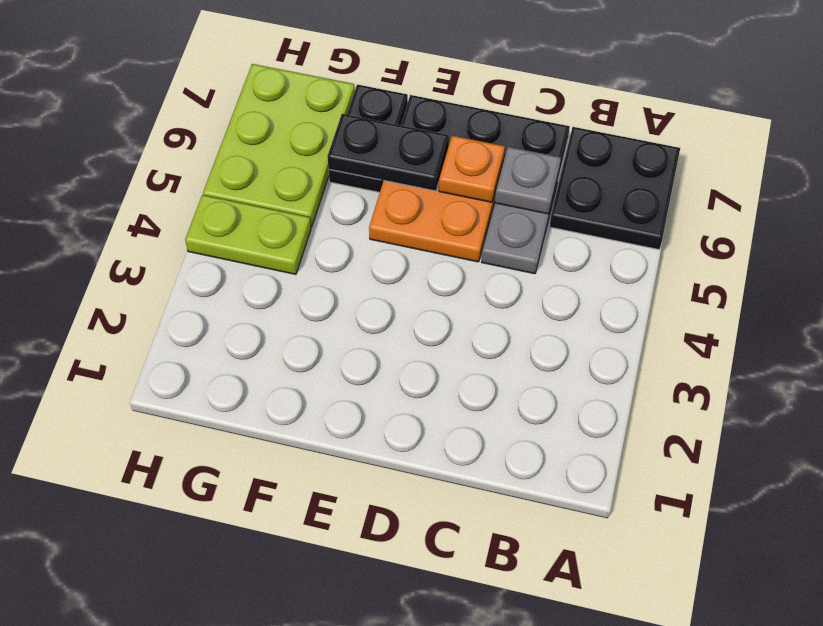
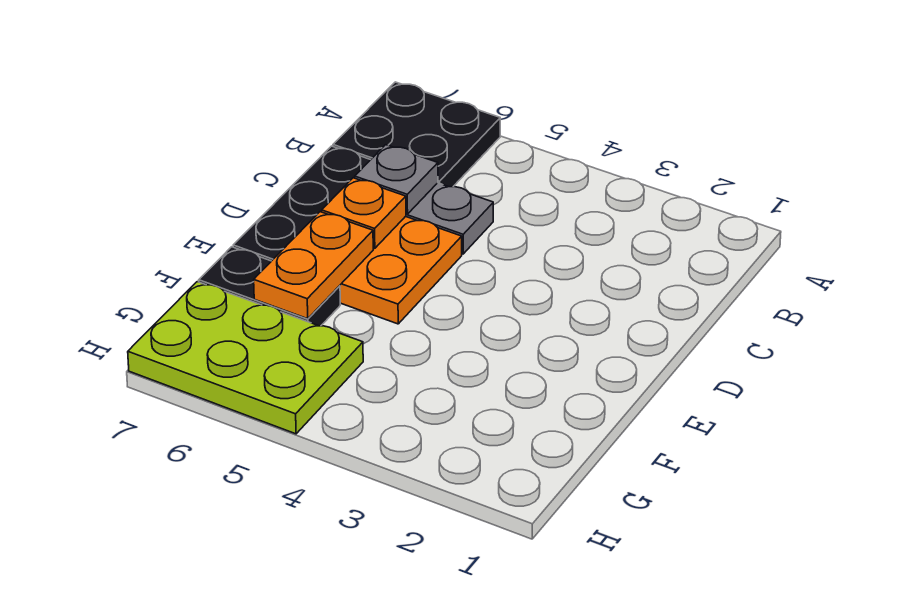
black plate E6:F6 level 2 -> orange plate E6:F6 level 2
lime plate G4:H4 level 1 -> none

